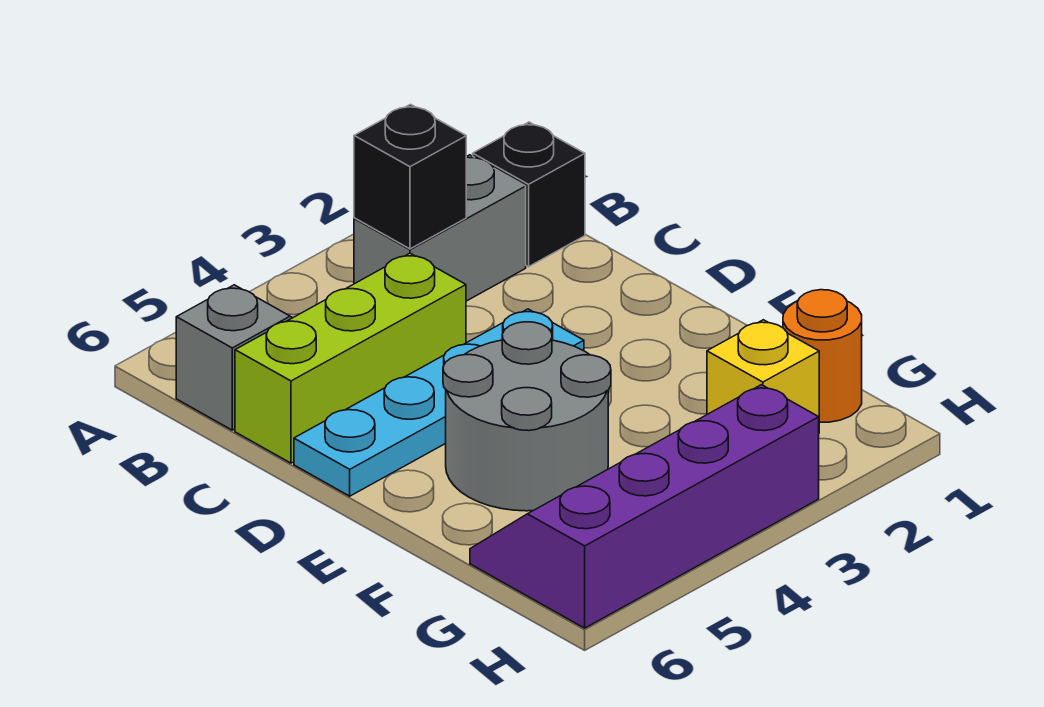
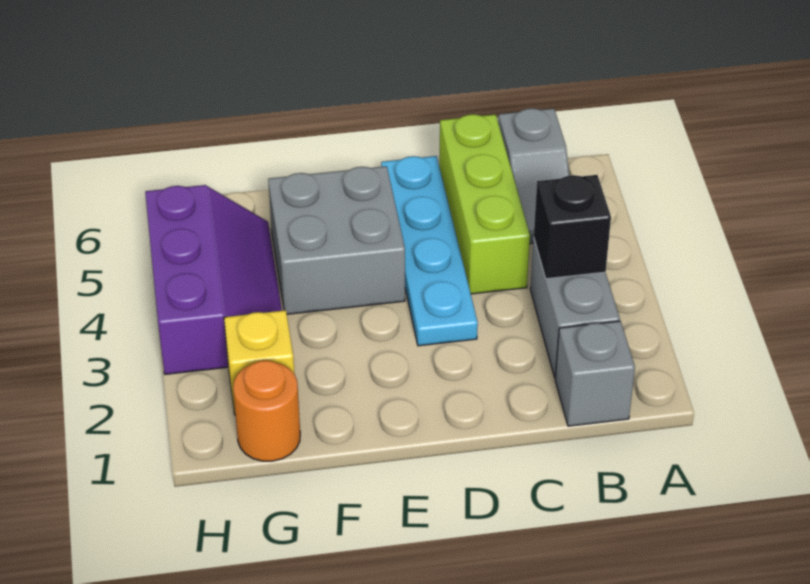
black brick B1 level 1 -> grey brick B1 level 1
grey round brick E4:F5 level 1 -> grey brick E4:F5 level 1
purple slope G3:H6 level 1 top H -> purple slope G3:H5 level 1 top H

